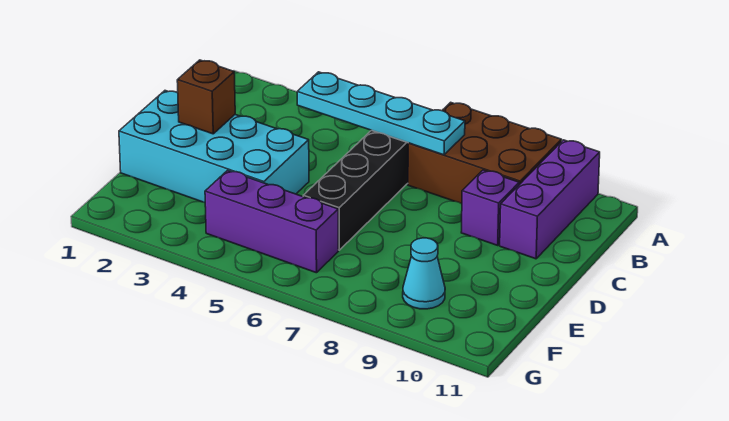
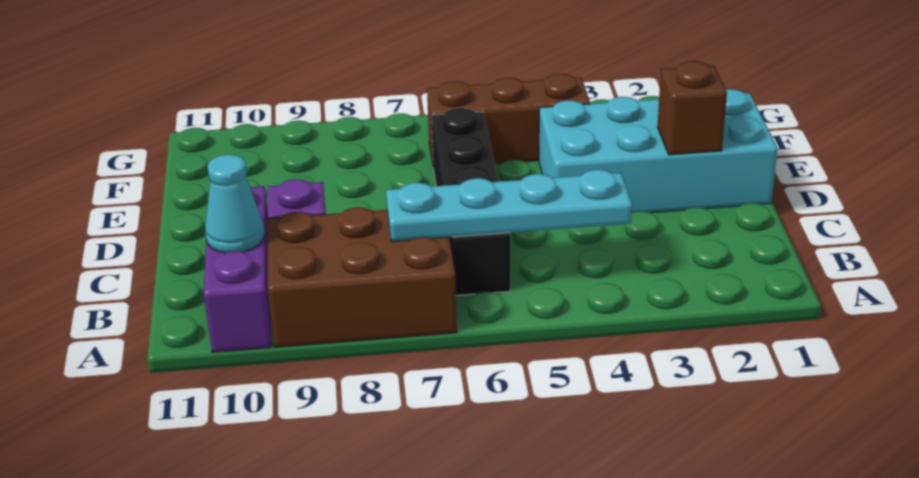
purple brick F4:F6 level 1 -> brown brick F4:F6 level 1
cyan cone F9 level 1 -> cyan cone B10 level 2

